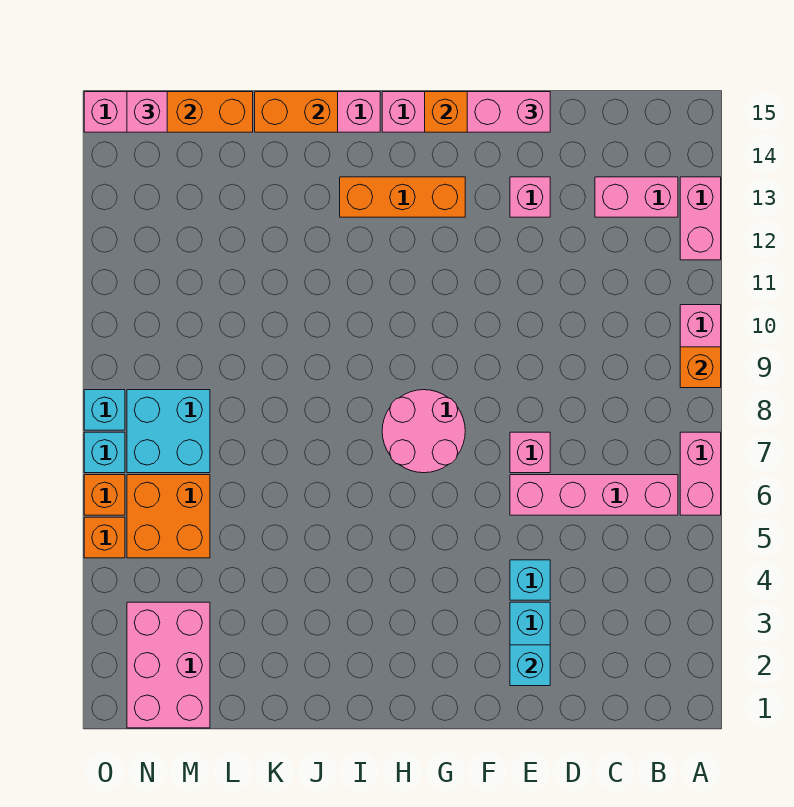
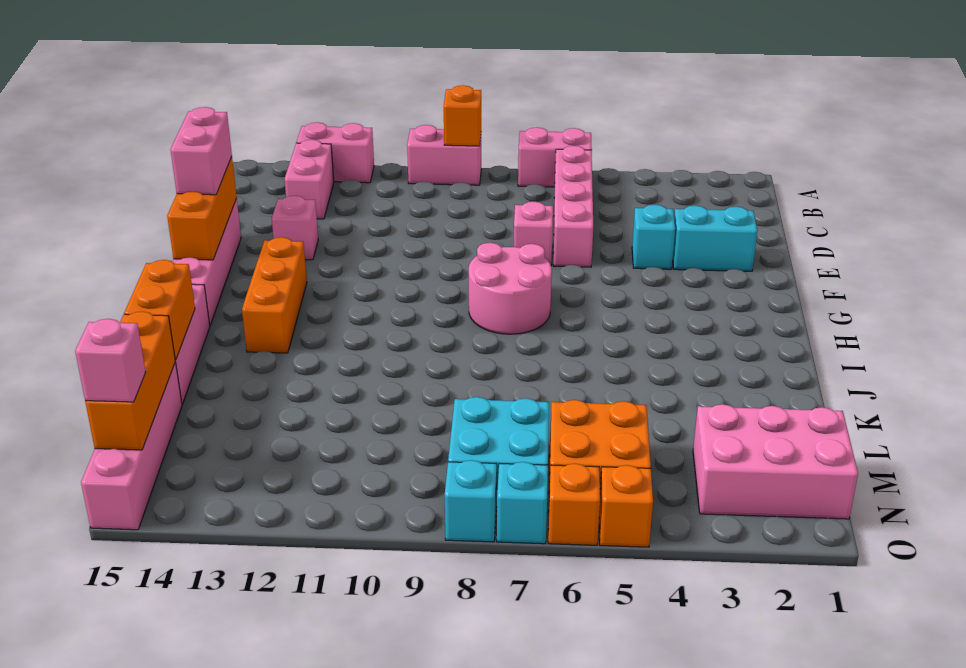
cyan brick E2 level 2 -> none

